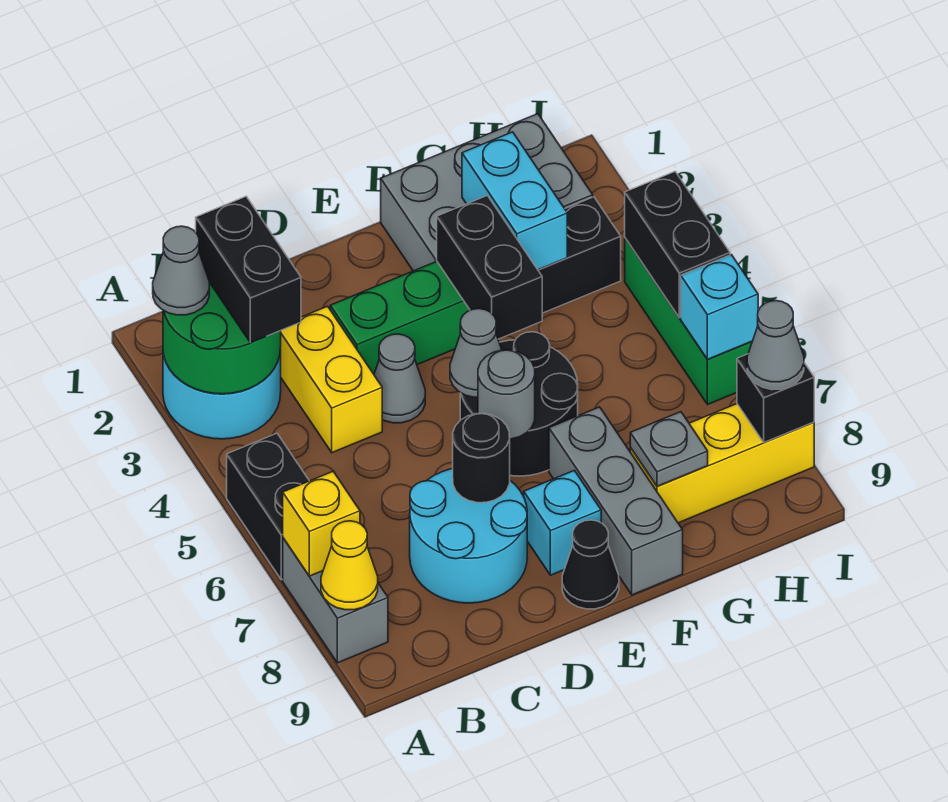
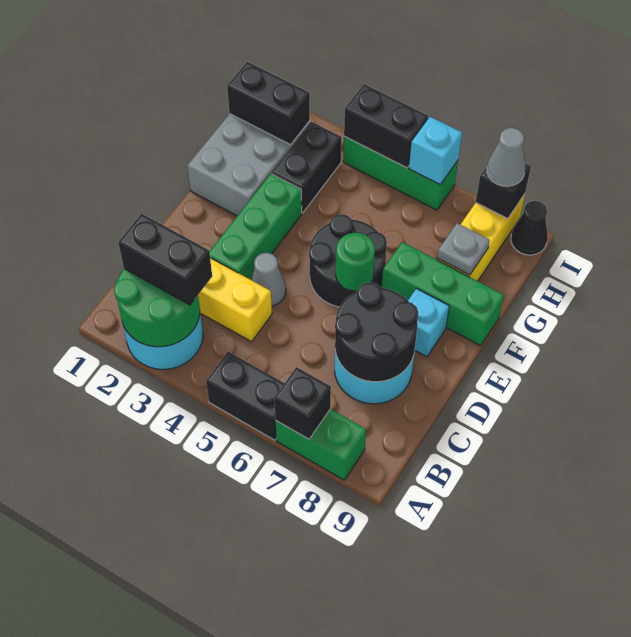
grey cone A2 level 3 -> none
grey brick A7:A8 level 1 -> green brick A7:A8 level 1
yellow brick A7 level 2 -> black brick A7 level 2
yellow cone A8 level 2 -> none
black round brick D7 level 2 -> black round brick C7:D8 level 2
grey cone E5 level 2 -> none
grey round brick E6 level 2 -> green round brick E6 level 2
black cone E9 level 1 -> black cone I9 level 1
black brick F3:F4 level 2 -> black brick H1:H2 level 2
grey brick F7:F9 level 1 -> green brick F7:F9 level 1
cyan brick G2:G3 level 2 -> none

